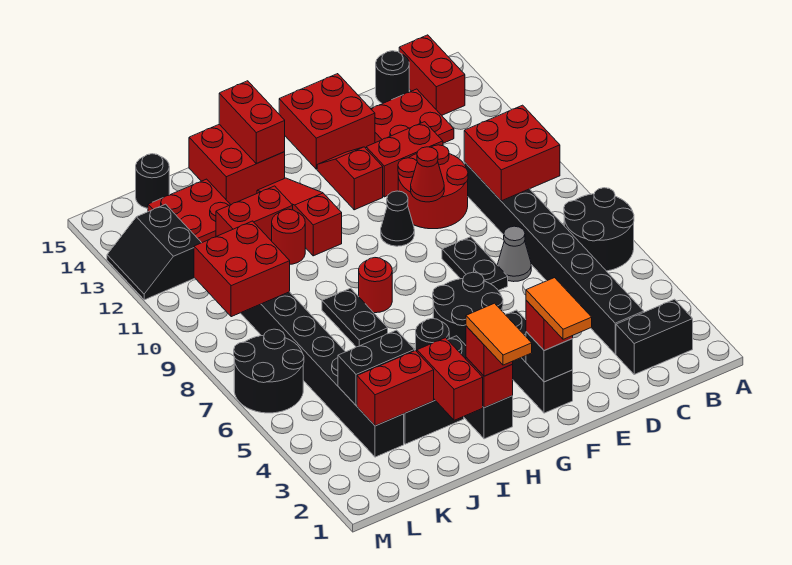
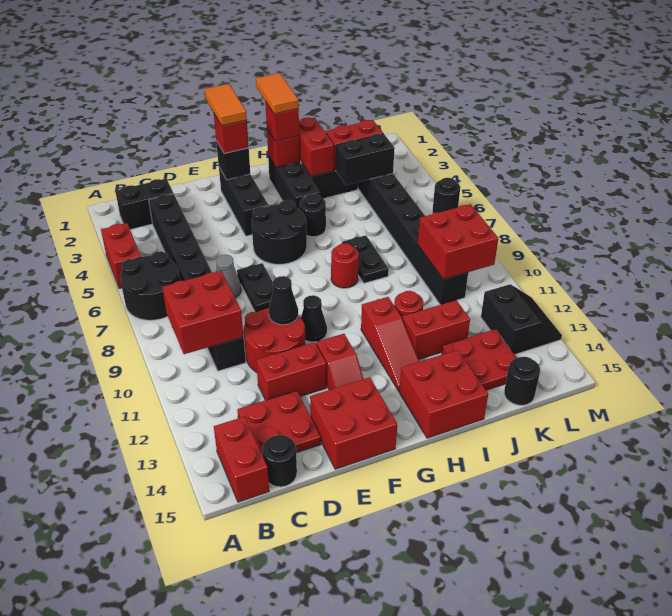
red cone E10 level 2 -> black cone E10 level 2
red brick H14:H15 level 2 -> red brick A4:A5 level 1
black round brick L6:M7 level 1 -> black round brick M6 level 1

